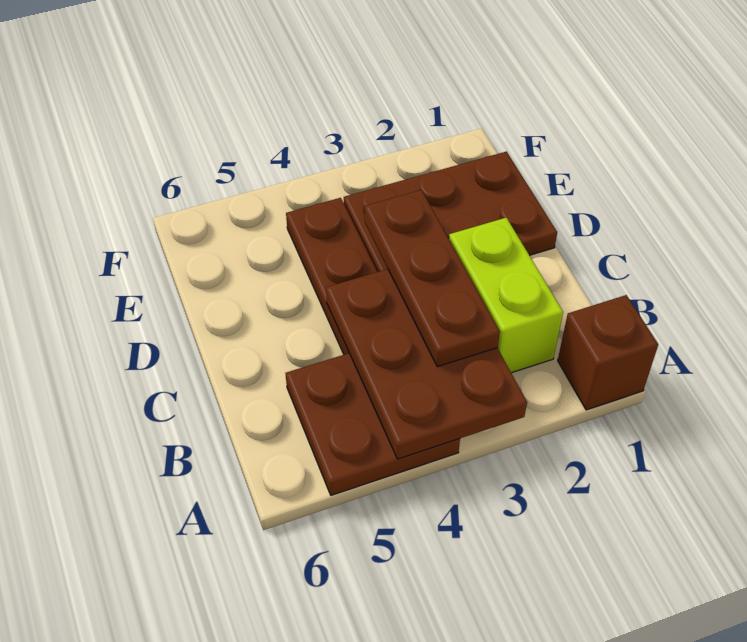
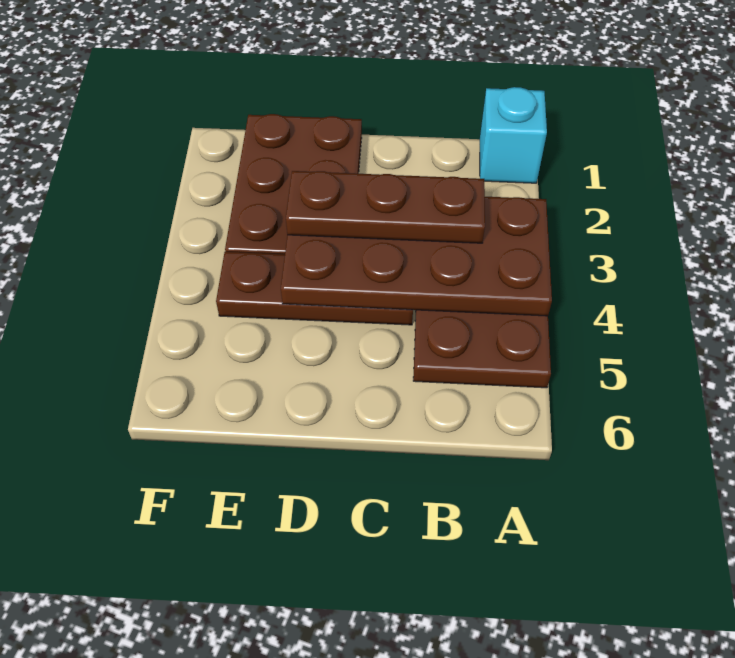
brown brick A1 level 1 -> cyan brick A1 level 1
brown plate A3:C4 level 2 -> brown plate A3:D4 level 2
lime brick B2:C2 level 1 -> none

